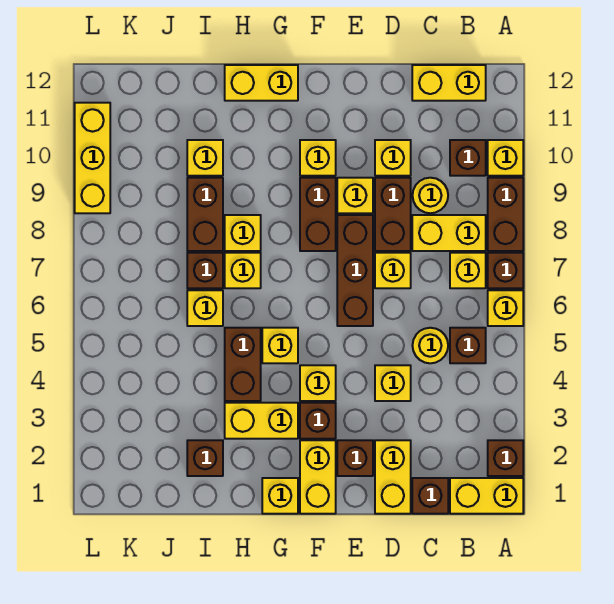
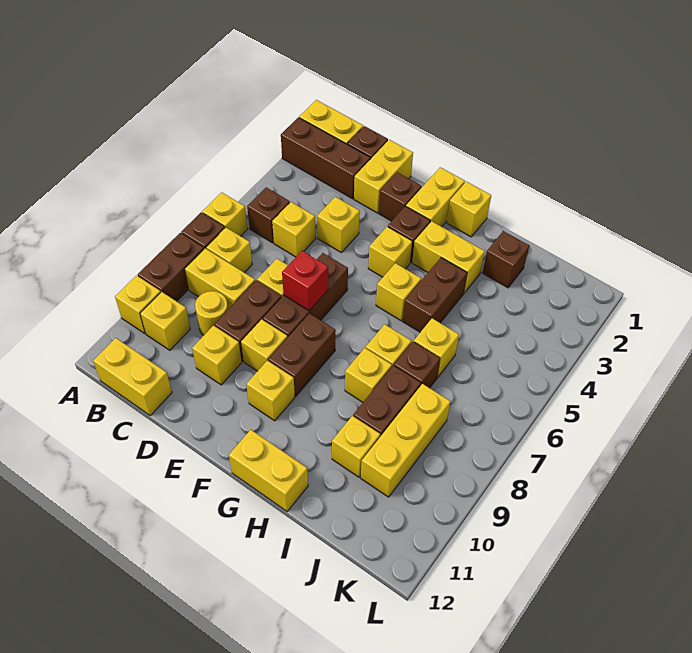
brown brick A2 level 1 -> brown brick A2:C2 level 1
brown brick B10 level 1 -> yellow brick B10 level 1
yellow round brick C5 level 1 -> yellow brick C5 level 1
none -> red brick E7 level 2
yellow brick L9:L11 level 1 -> yellow brick J8:J10 level 1

